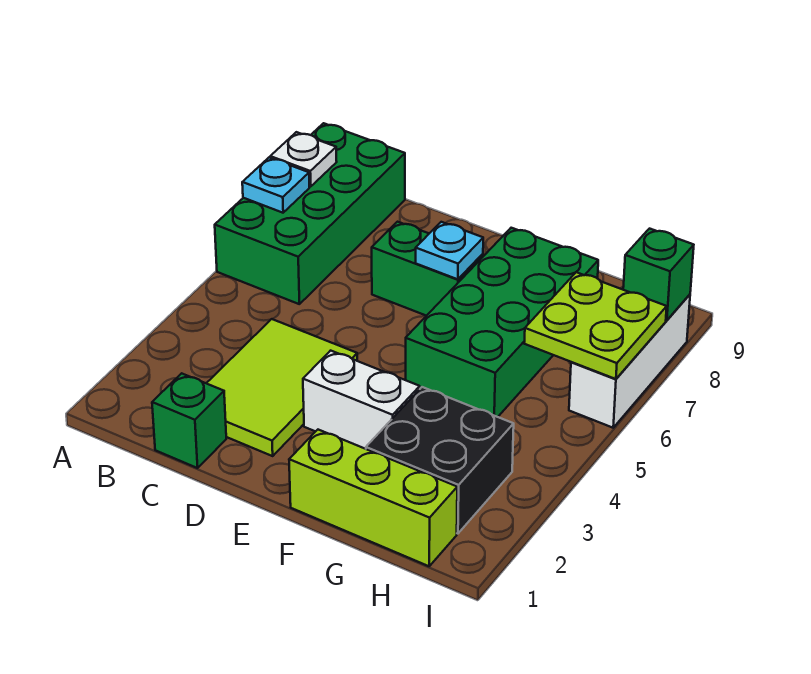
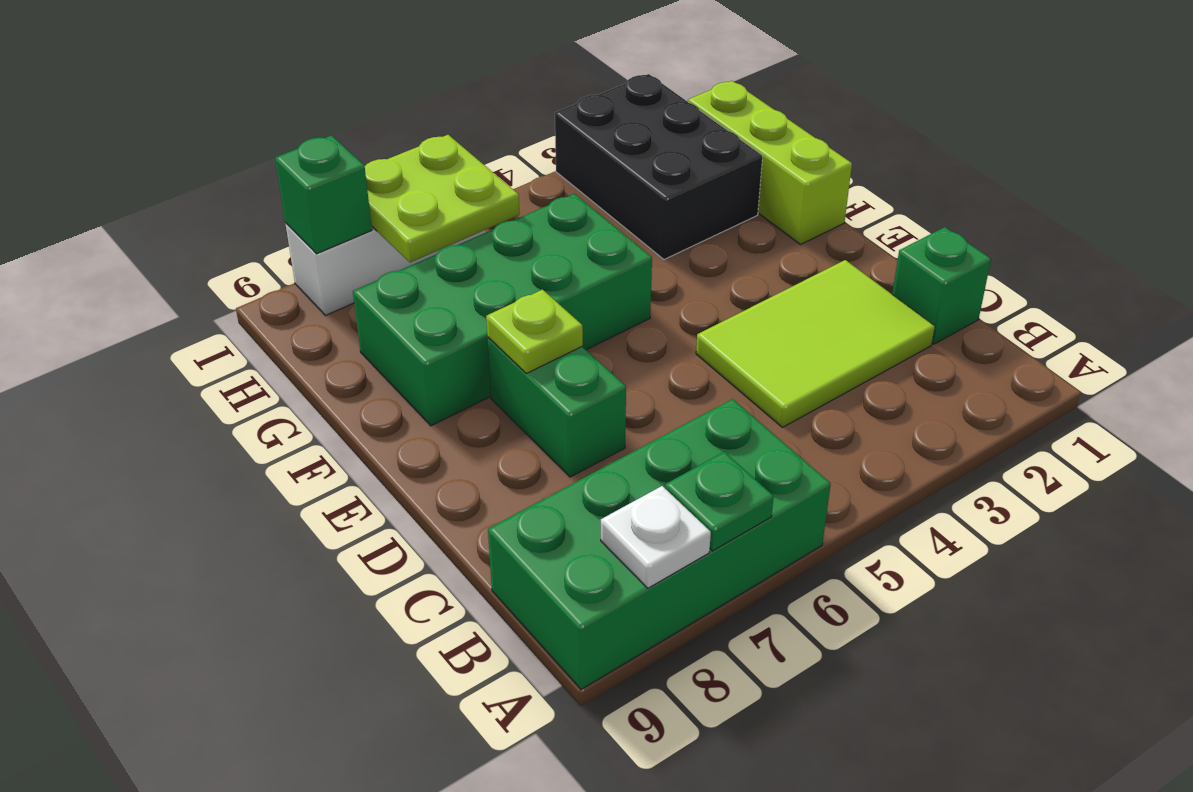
cyan plate A7 level 2 -> green plate A7 level 2
white brick E3:F3 level 1 -> none
cyan plate E7 level 2 -> lime plate E7 level 2
black brick G2:H3 level 1 -> black brick G2:I3 level 1

